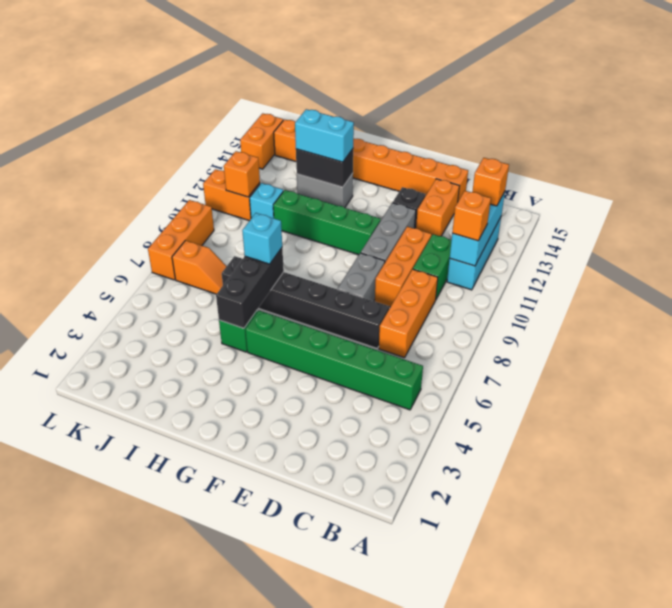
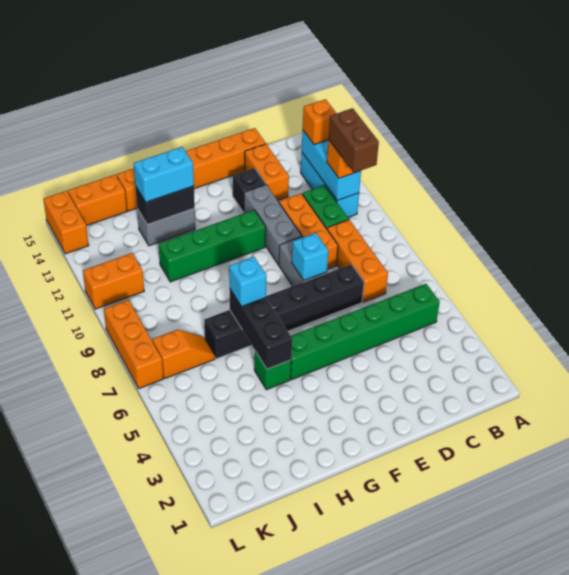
none -> brown brick B10:B11 level 4
cyan brick J11 level 1 -> cyan brick E8 level 2
orange brick K11 level 2 -> none

